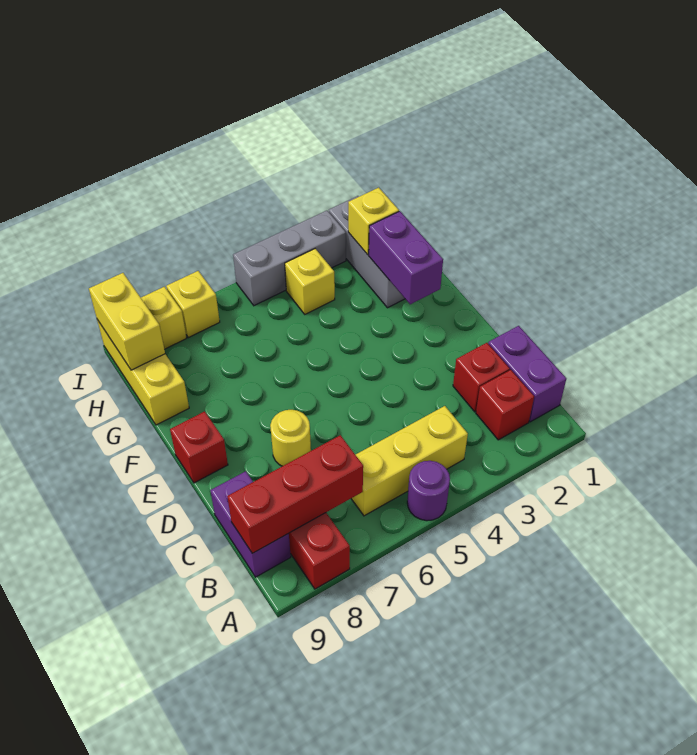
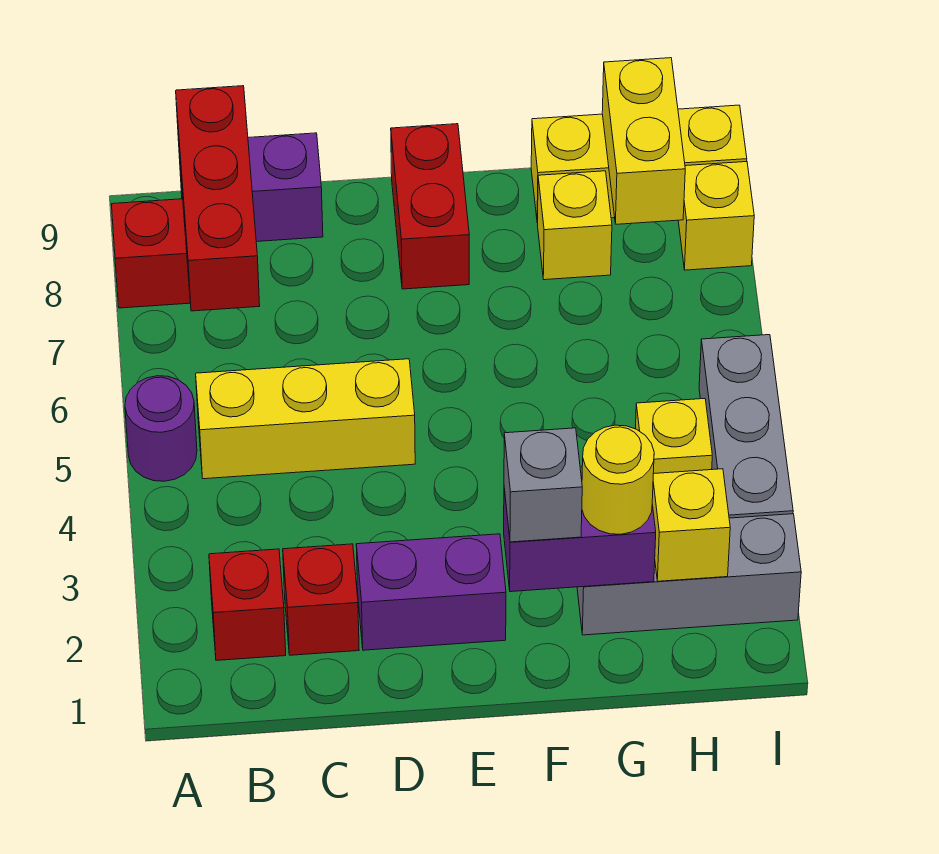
purple brick B1:C1 level 1 -> purple brick D2:E2 level 1
yellow brick B4:B6 level 1 -> yellow brick B5:D5 level 1
yellow round brick D7 level 1 -> yellow round brick G2 level 3
red brick E9 level 1 -> red brick E8:E9 level 1
none -> grey brick F2 level 3
yellow brick H9:I9 level 2 -> yellow brick H8:H9 level 2
yellow brick I7 level 1 -> yellow brick G8 level 1

